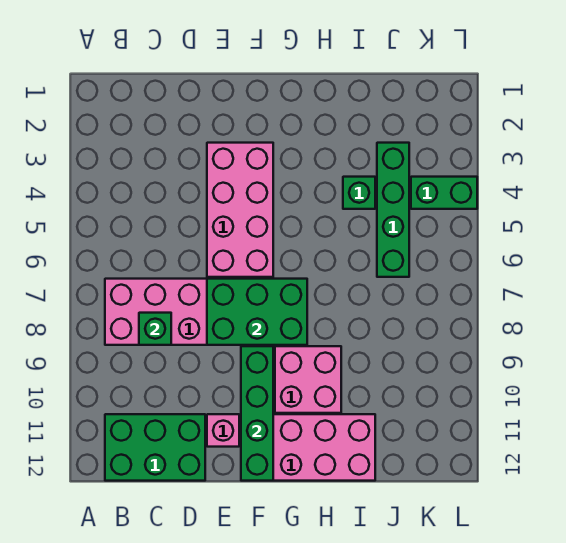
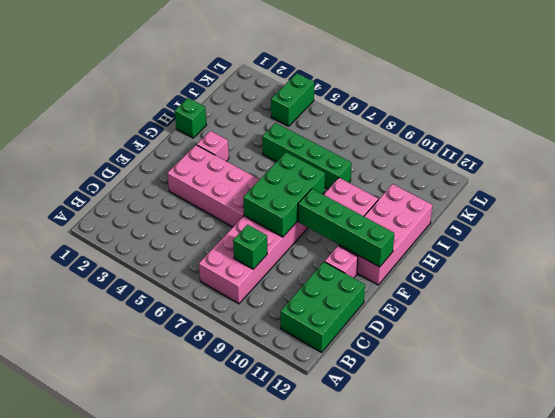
none -> pink brick G3 level 1
green brick I4 level 1 -> green brick H1 level 1
green brick J3:J6 level 1 -> green brick I5:I8 level 1

